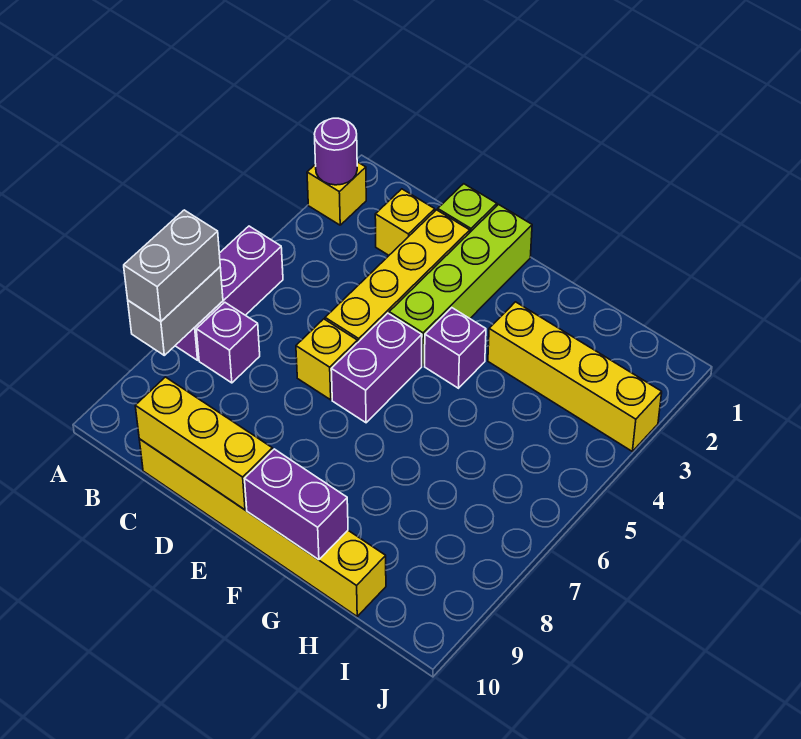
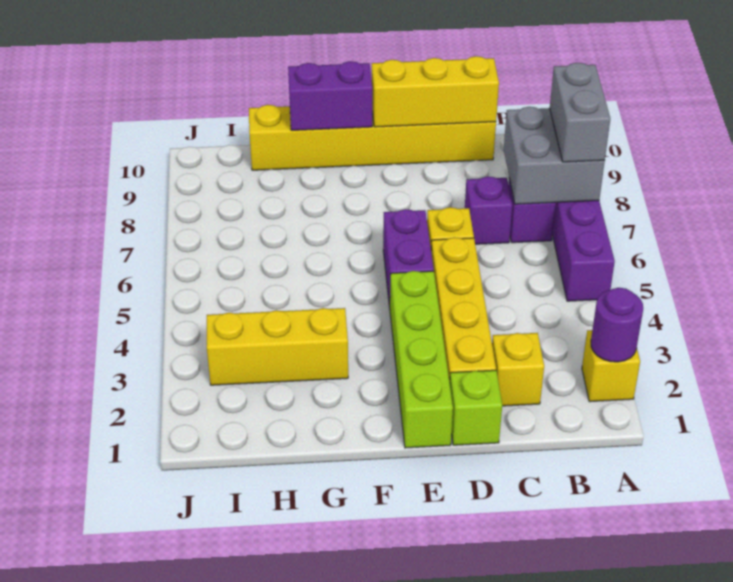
grey brick A7:A8 level 2 -> grey brick A7:B8 level 2
purple brick F4 level 1 -> purple brick C7 level 1
yellow brick G3:J3 level 1 -> yellow brick G3:I3 level 1

